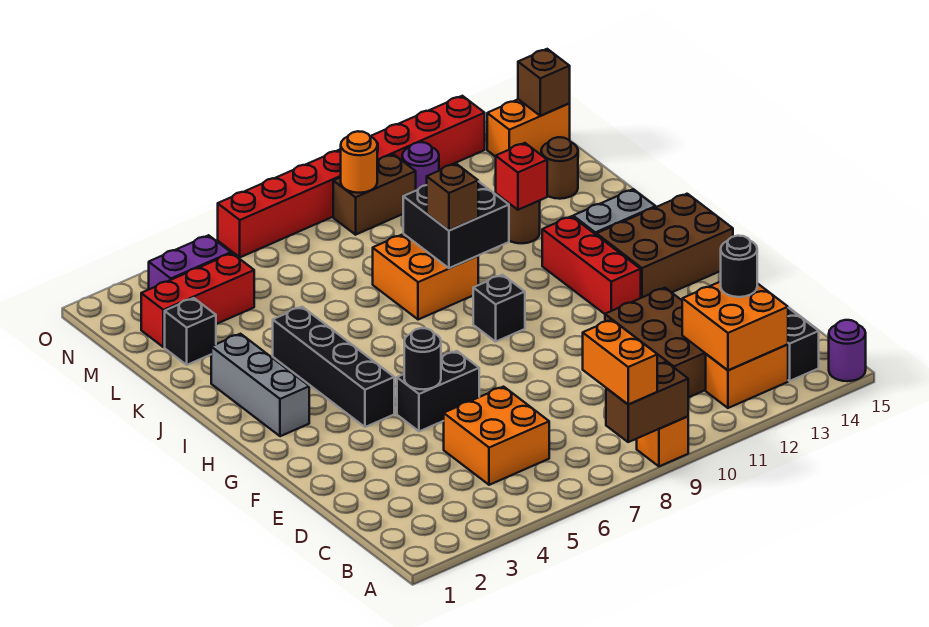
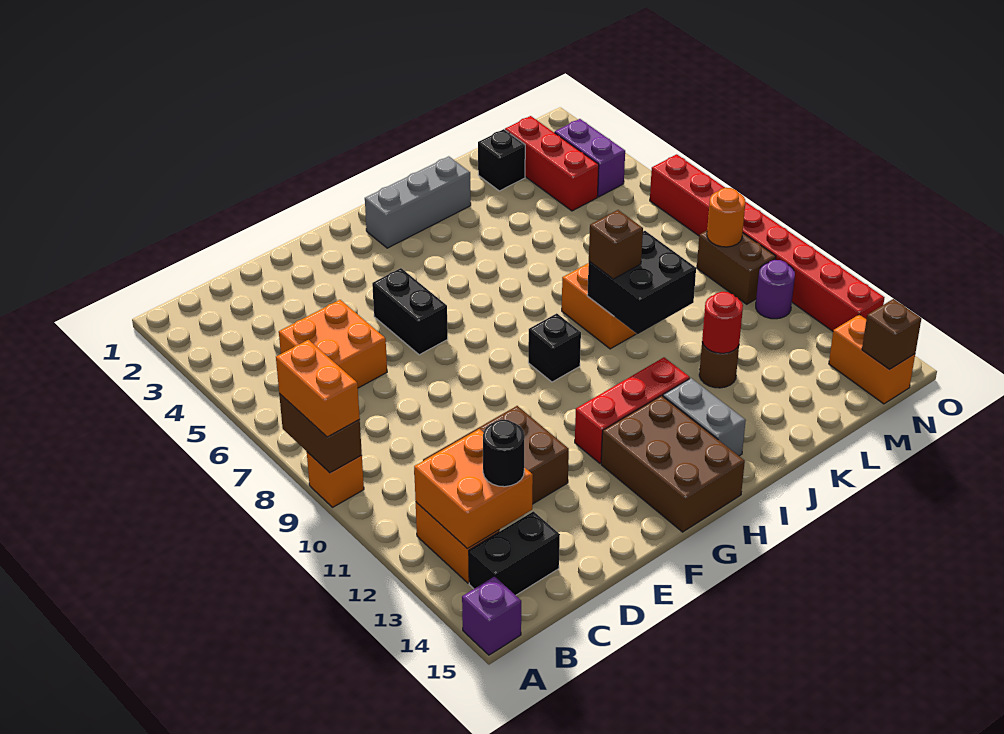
orange brick A8:B8 level 3 -> orange brick A8:A9 level 3
purple round brick A15 level 1 -> purple brick A15 level 1
black round brick F5 level 2 -> none
black brick G4:J4 level 1 -> none
red brick K12 level 2 -> red round brick K12 level 2
brown round brick L14 level 1 -> none

